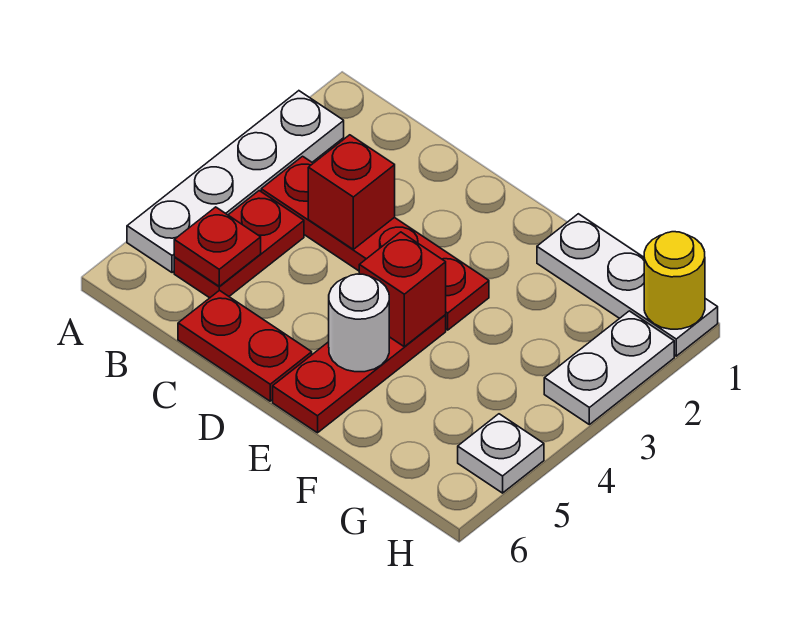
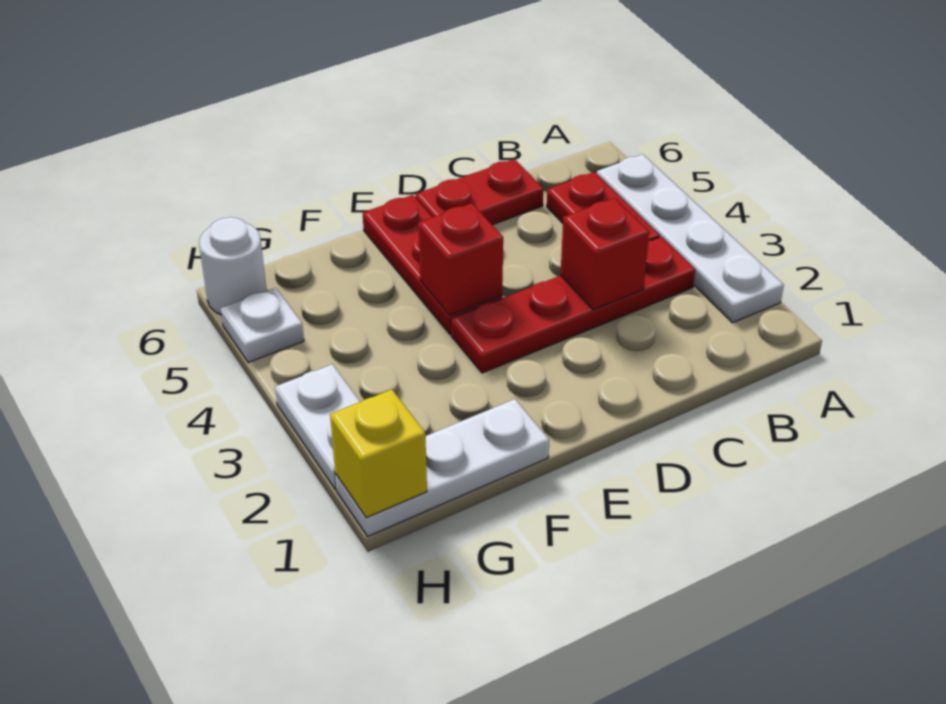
red plate B5 level 2 -> none
white round brick E5 level 2 -> white round brick H6 level 1
yellow round brick H1 level 2 -> yellow brick H1 level 2

